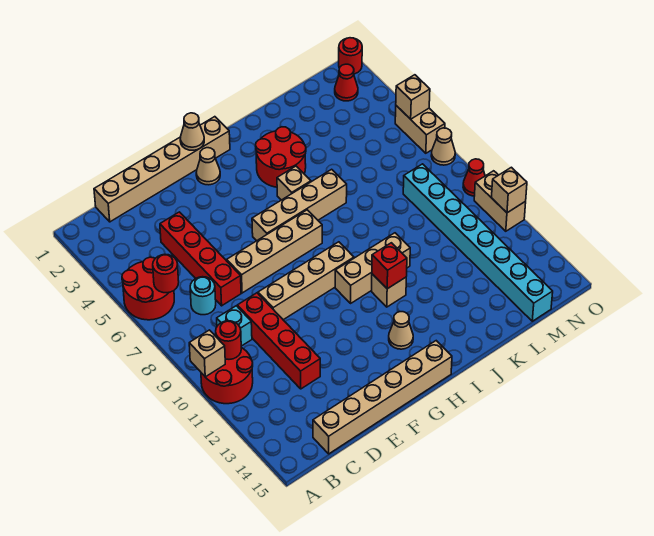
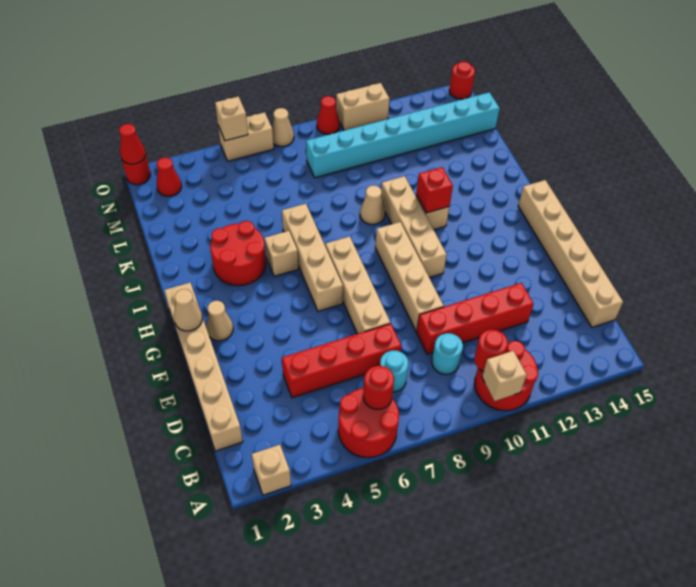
cyan brick C9 level 1 -> cyan round brick C9 level 1
tan brick H10:J10 level 1 -> tan brick G10:J10 level 1
tan cone H13 level 1 -> tan cone J9 level 1
none -> red cone O1 level 2
tan brick O11 level 2 -> tan brick A2 level 1
none -> red round brick O15 level 1

